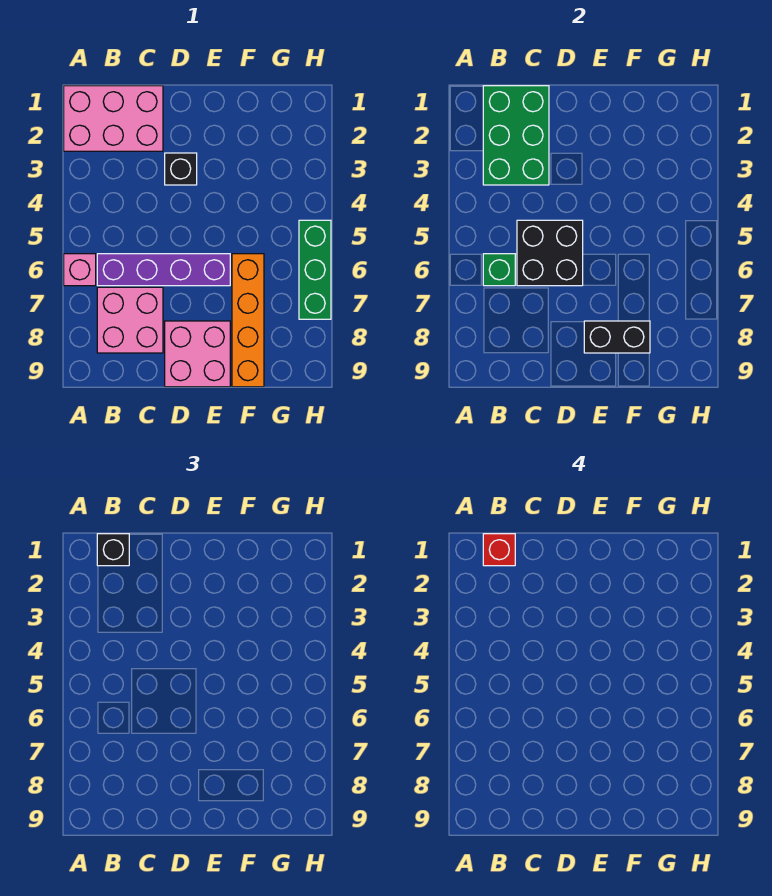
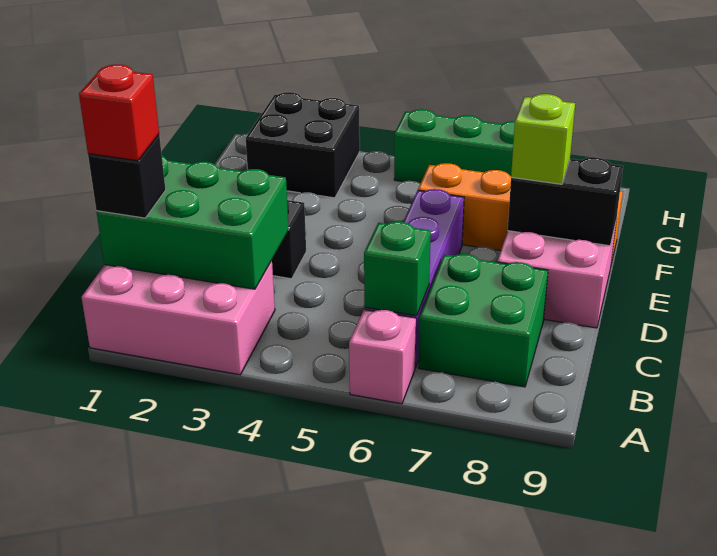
pink brick A1:C2 level 1 -> pink brick A1:B3 level 1
pink brick B7:C8 level 1 -> green brick B7:C8 level 1
black brick C5:D6 level 2 -> black brick G2:H3 level 1
black brick E8:F8 level 2 -> black brick E8:E9 level 2
none -> lime brick E8 level 3

